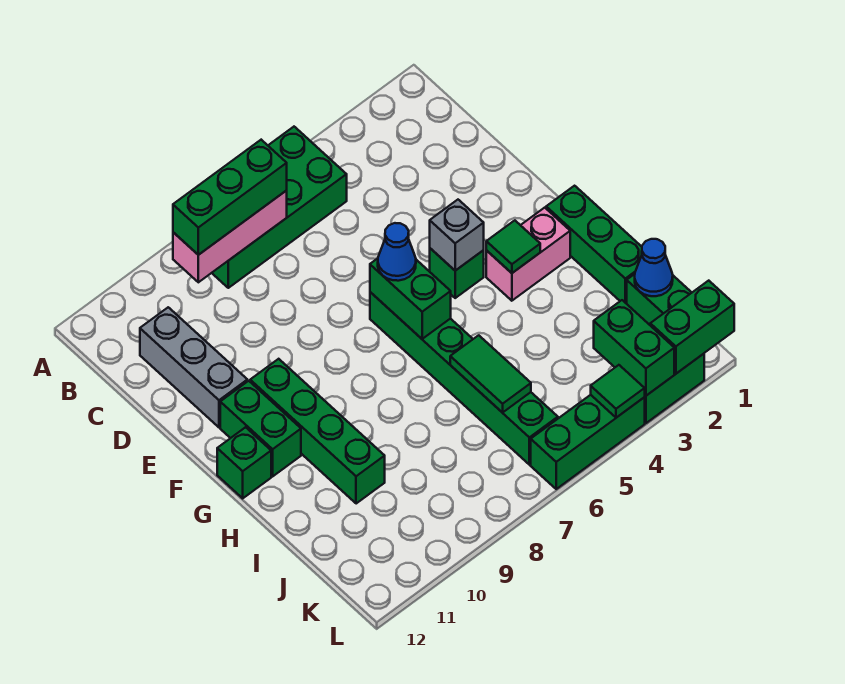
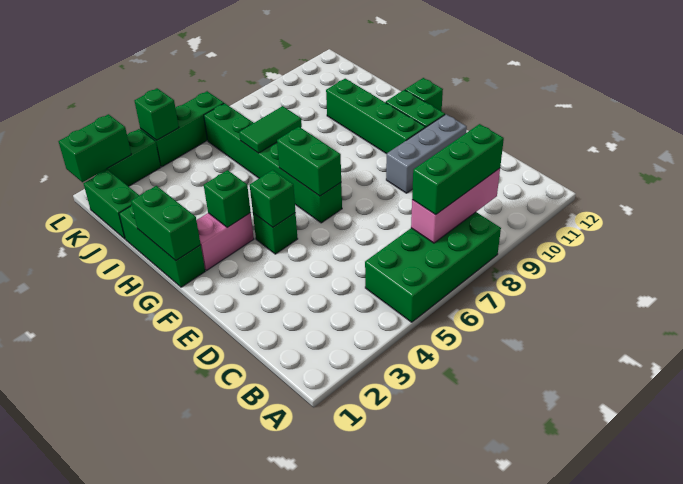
grey brick C11:E11 level 1 -> grey brick E9:E11 level 1
grey brick F4 level 2 -> green brick F4 level 2
blue cone F6 level 3 -> none
green tile G3 level 2 -> green brick G3 level 2
green tile I6:J6 level 2 -> green tile I6:I7 level 2
blue cone J1 level 2 -> none
green brick K3:L3 level 2 -> green brick G1:H1 level 2
green tile L4 level 2 -> green brick L4 level 2

